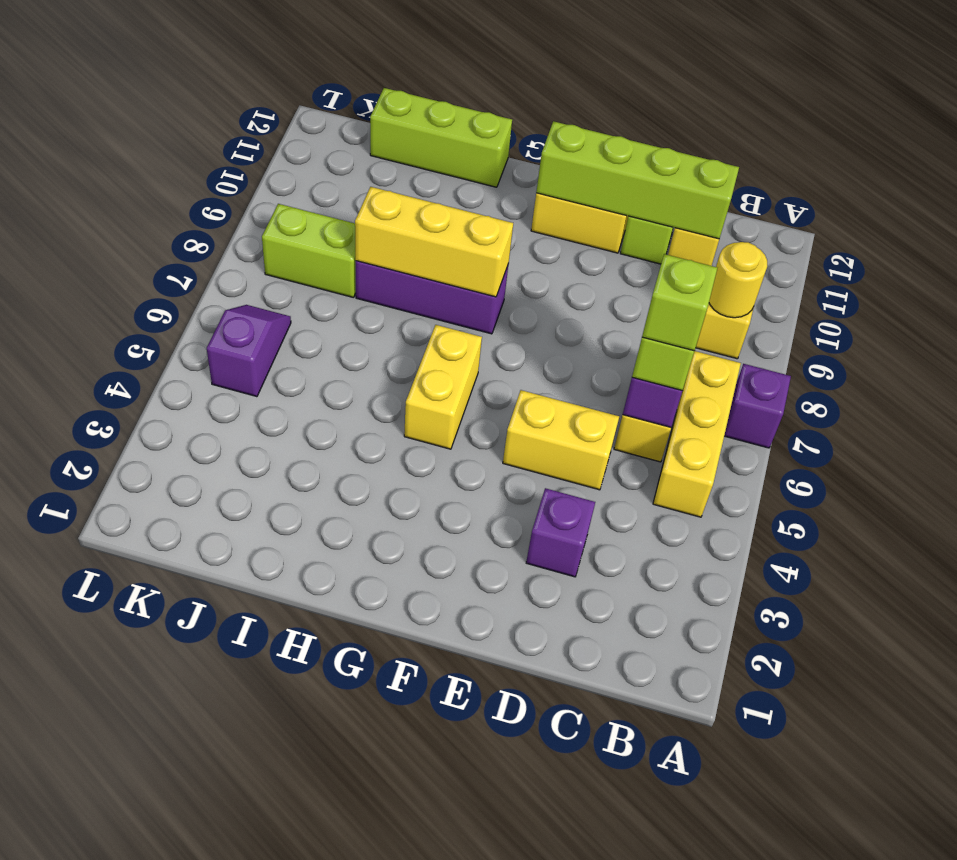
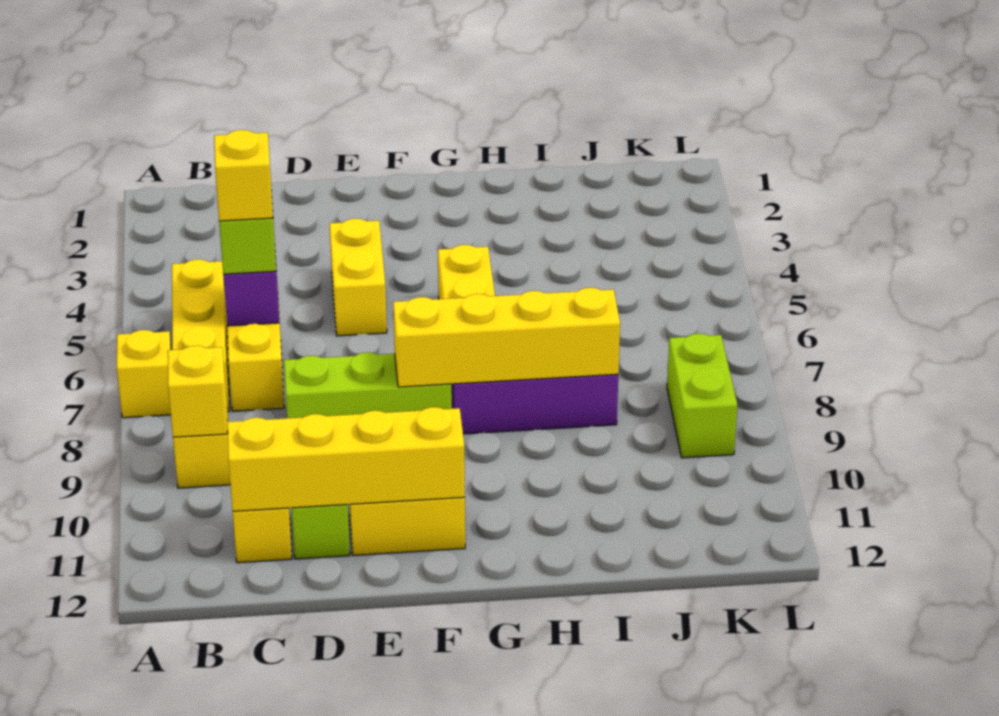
purple brick A7 level 1 -> yellow brick A7 level 1
yellow round brick B9 level 2 -> yellow brick B9 level 2
lime brick C6 level 4 -> yellow brick C6 level 4
lime brick C11:F11 level 2 -> yellow brick C11:F11 level 2
purple brick D3 level 1 -> none
yellow brick D5:E5 level 1 -> yellow brick E4:E5 level 1
yellow brick G8:I8 level 2 -> yellow brick F8:I8 level 2
lime brick H12:J12 level 1 -> lime brick D8:F8 level 1
lime brick J8:K8 level 1 -> lime brick K8:K9 level 1
purple slope K5:K6 level 1 top 5 -> none

